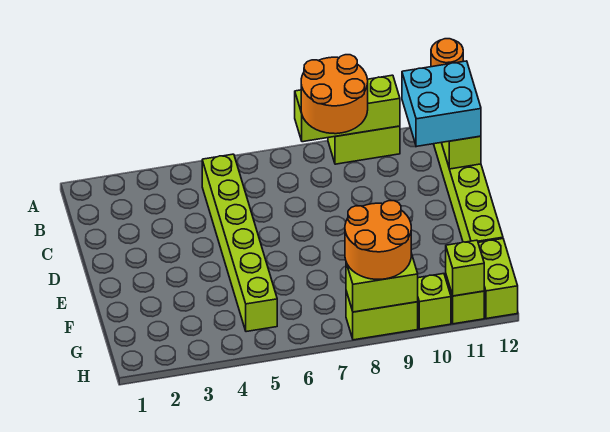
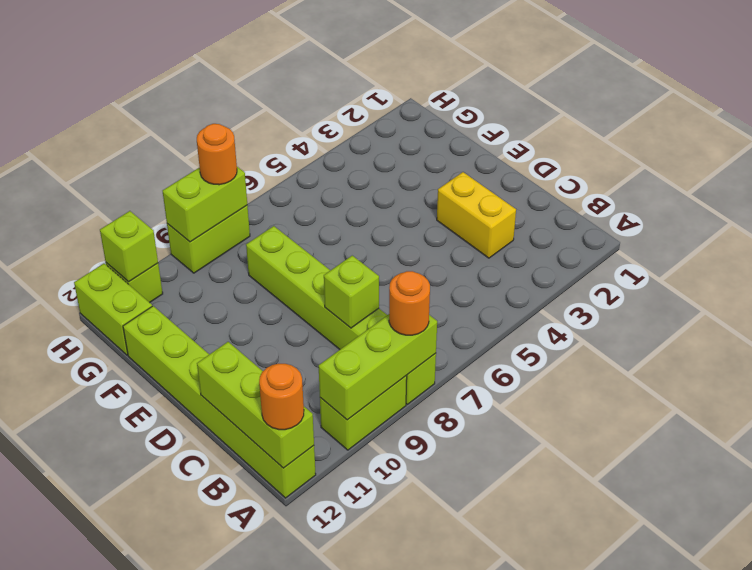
orange round brick A8:B9 level 3 -> orange round brick A8 level 3
lime brick B5:G5 level 1 -> lime brick A8:F8 level 1
cyan brick B11:C12 level 3 -> none
none -> yellow brick C3:D3 level 1
orange round brick G8:H9 level 3 -> orange round brick H8 level 3
lime brick H10 level 1 -> lime brick C8 level 2

